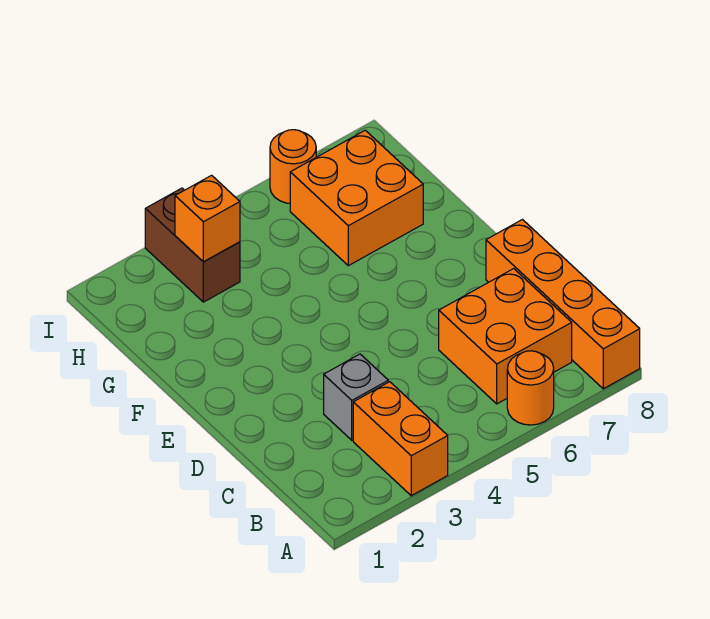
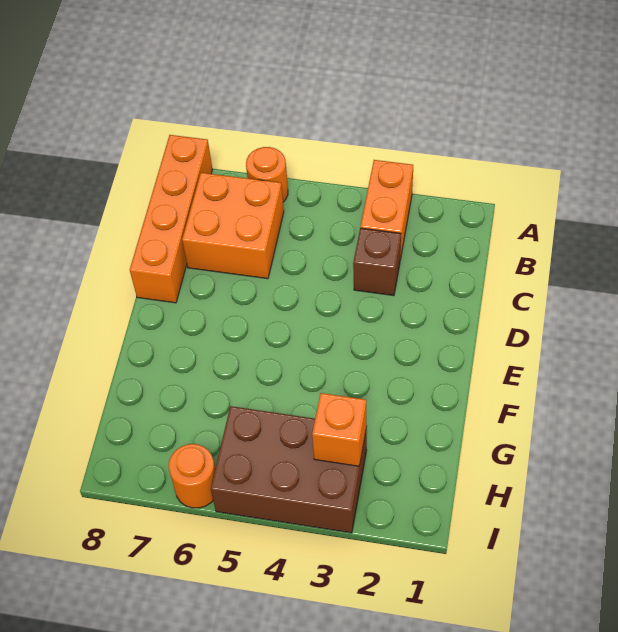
grey brick C3 level 1 -> brown brick C3 level 1
orange brick G6:H7 level 1 -> none
brown brick H3:I3 level 1 -> brown brick H3:I5 level 1

